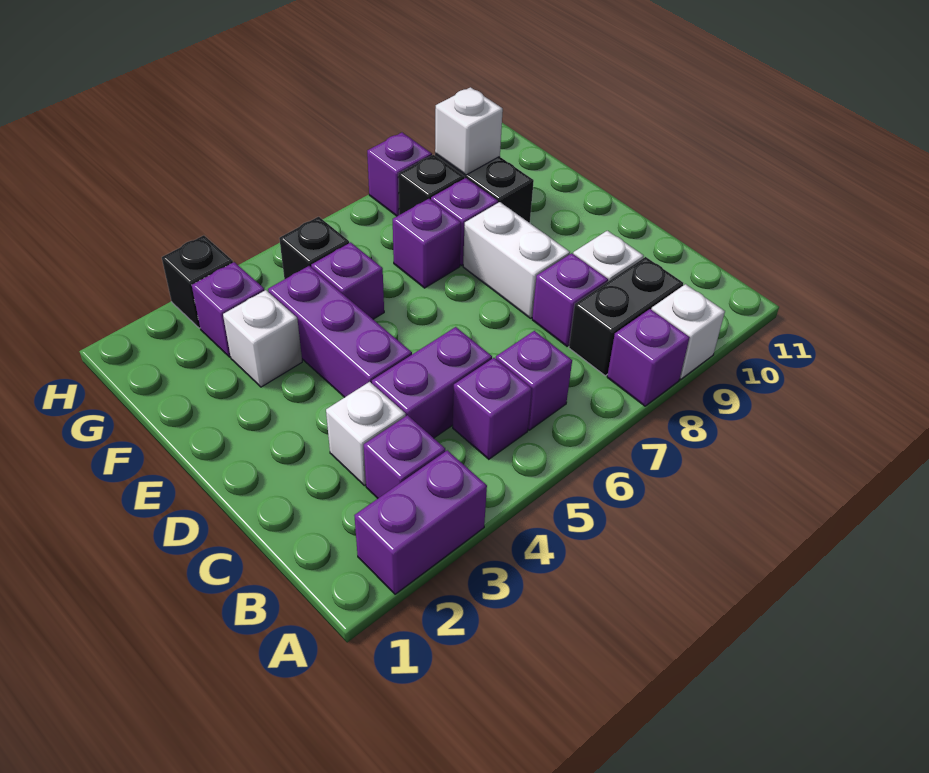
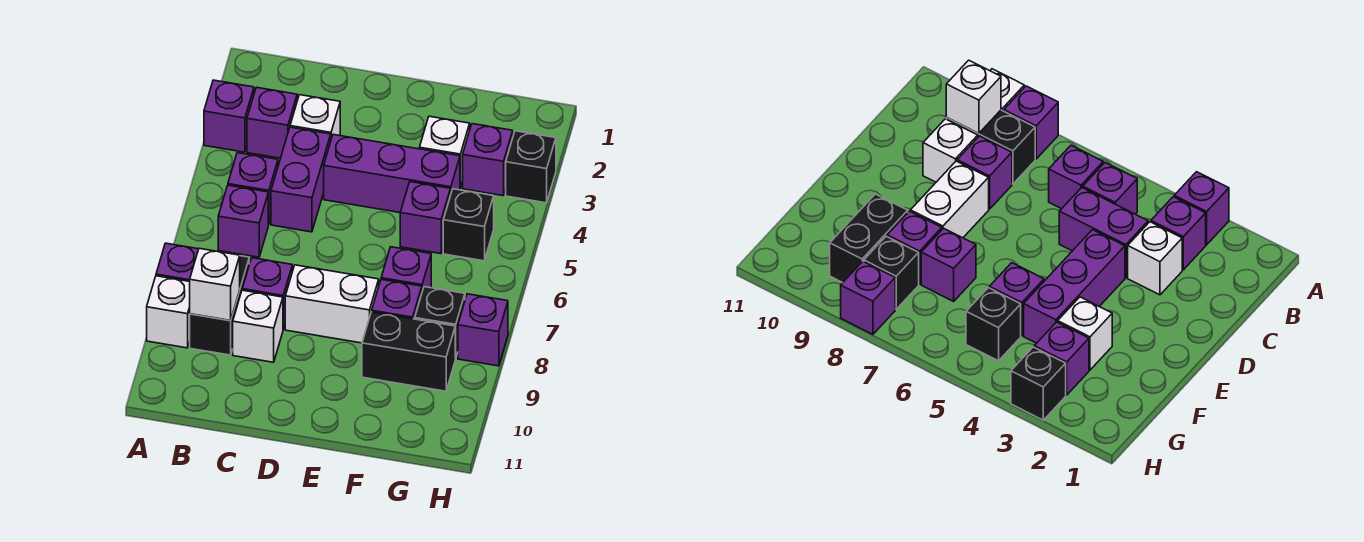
purple brick A2:A3 level 1 -> purple brick A3 level 1
white brick G9 level 2 -> white brick B9 level 2

